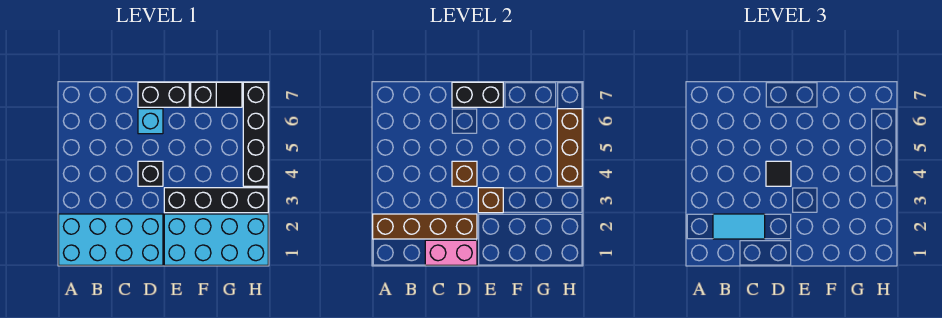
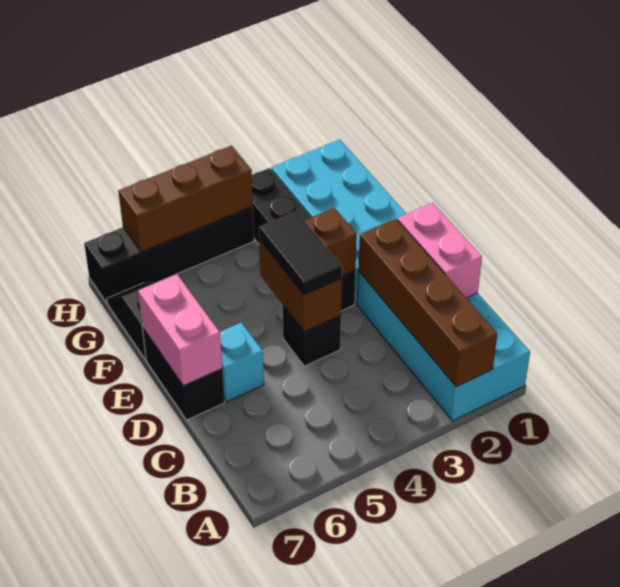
cyan tile B2:C2 level 3 -> none
brown brick D4 level 2 -> brown brick D4:E4 level 2
black tile D4 level 3 -> black tile D4:E4 level 3
black brick D7:E7 level 2 -> pink brick D7:E7 level 2

